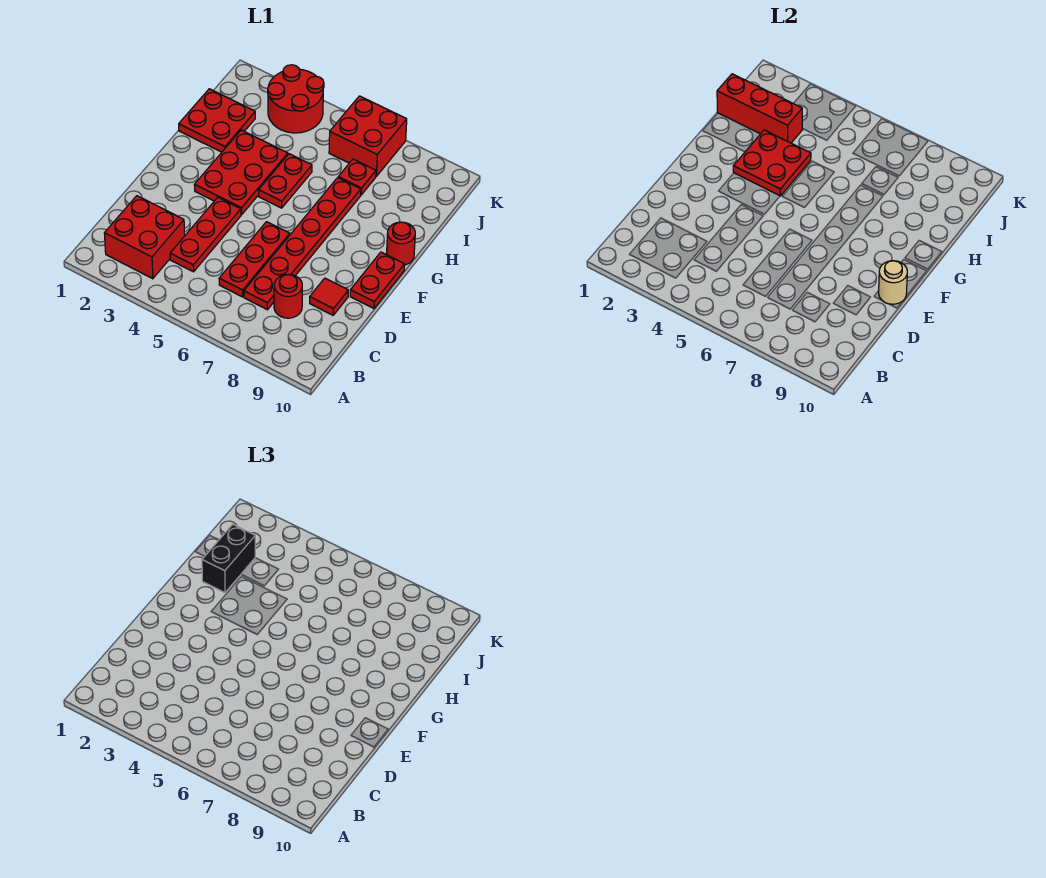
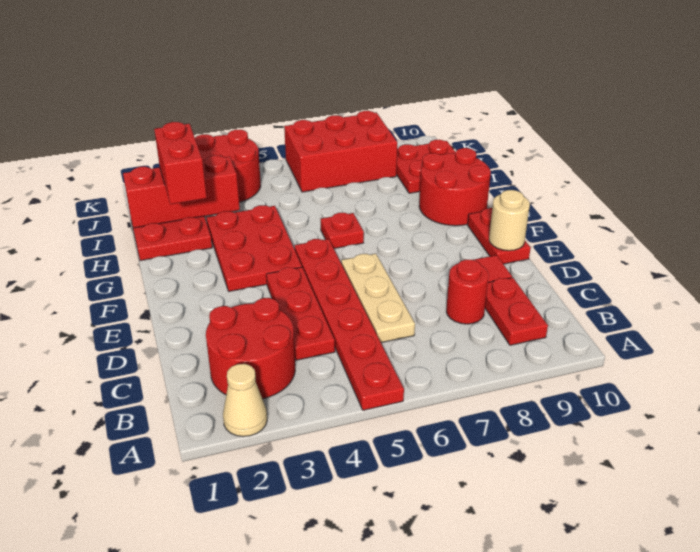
none -> tan cone A2 level 1
red brick B2:C3 level 1 -> red round brick B2:C3 level 1
red plate C6:E6 level 1 -> tan plate C6:E6 level 1
red plate C7:H7 level 1 -> red plate A5:F5 level 1
red plate G3:H4 level 2 -> red plate I9:J10 level 1
red plate G5:H5 level 1 -> red plate B9:C9 level 1
red round brick G10 level 1 -> red round brick G9:H10 level 1
black brick H2:I2 level 3 -> red brick H2:I2 level 3
red plate I7 level 1 -> red plate G6 level 1
red brick J6:K7 level 1 -> red brick J6:K8 level 1

